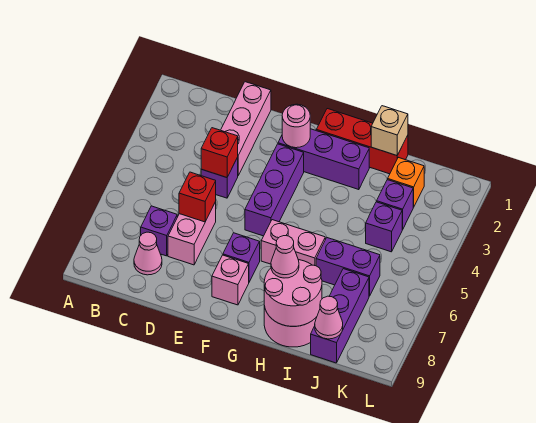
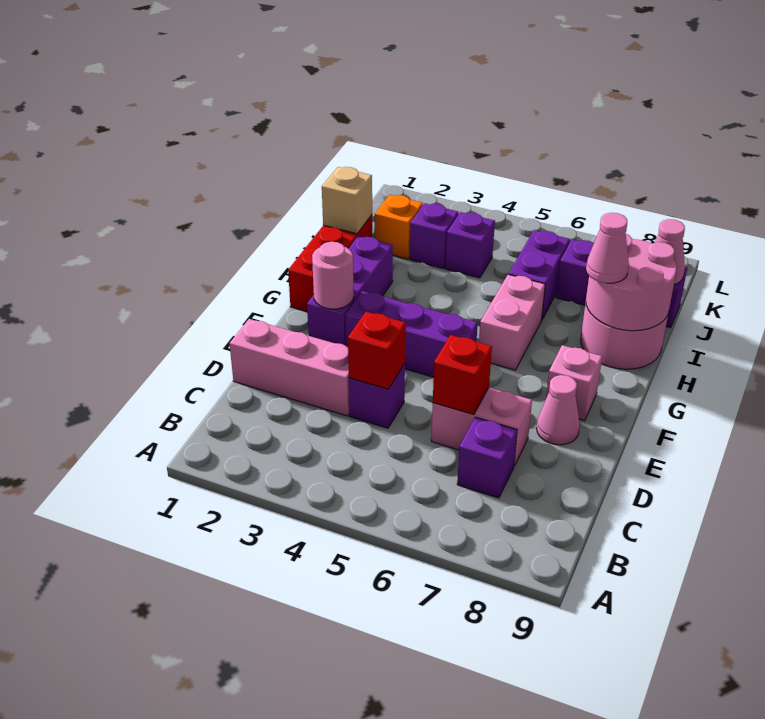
pink cone C8 level 1 -> pink cone E8 level 1
purple brick F7 level 1 -> none

